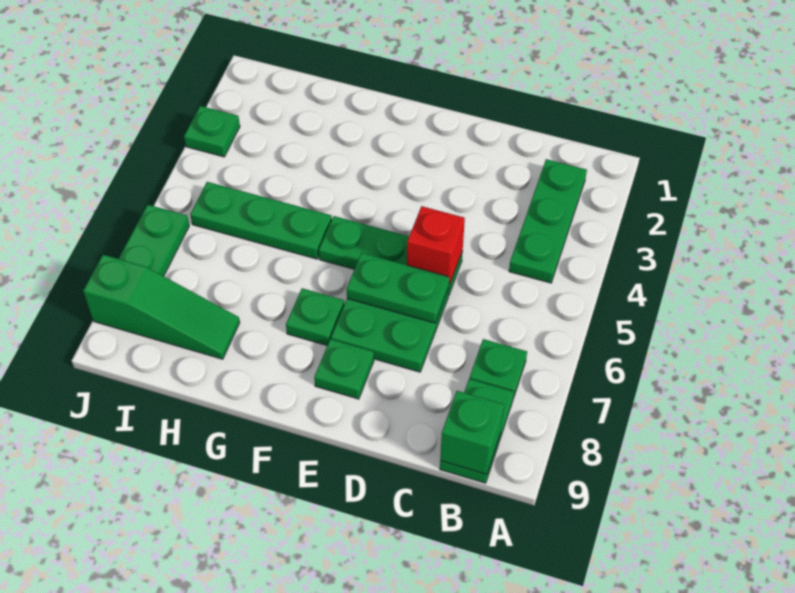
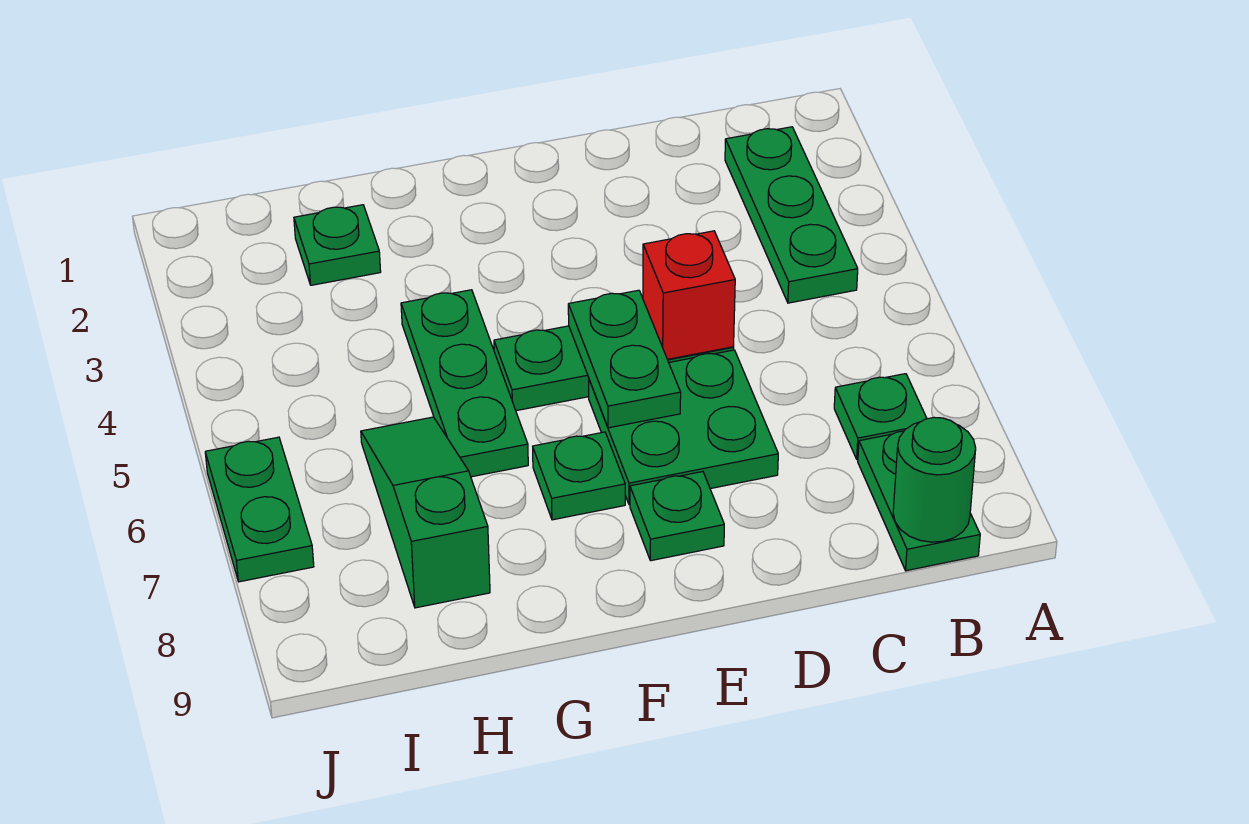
green brick B9 level 2 -> green round brick B9 level 2
green plate D6:E6 level 2 -> green plate E5:E6 level 2
green plate G5:I5 level 1 -> green plate G4:G6 level 1
green slope H8:J8 level 1 top J -> green slope H6:H8 level 1 top 8
green plate J3 level 1 -> green plate H2 level 1

